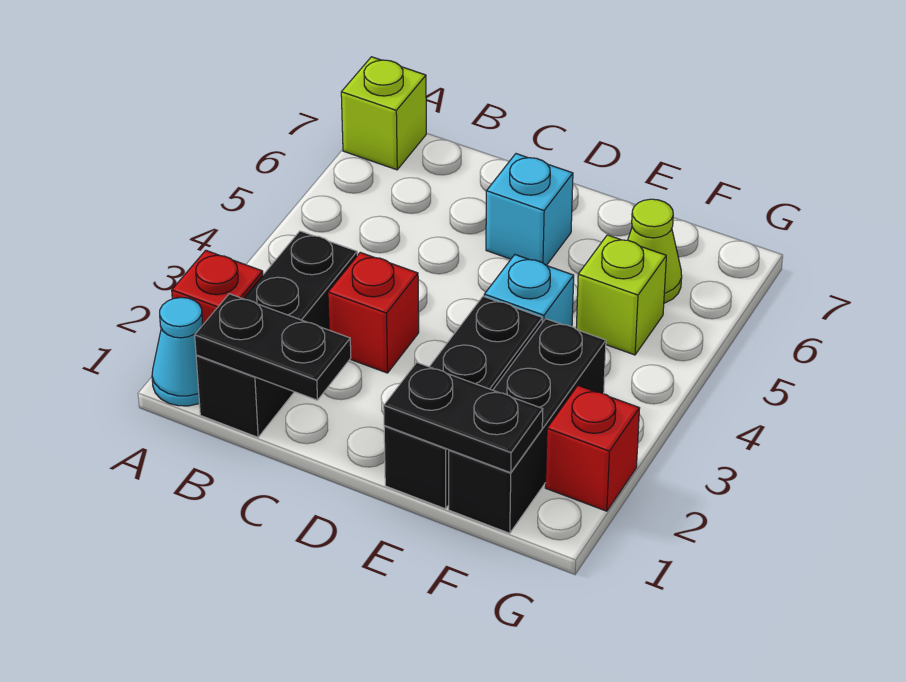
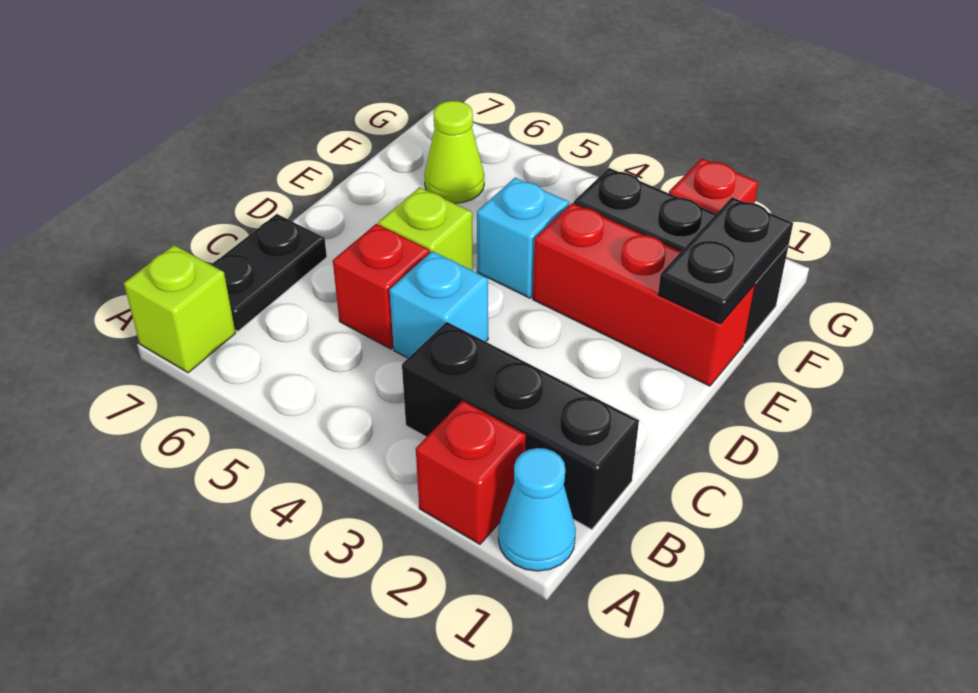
black plate B1:C1 level 2 -> black plate B7:C7 level 1
red brick C3 level 1 -> red brick C5 level 1
cyan brick D6 level 1 -> cyan brick C4 level 1
black brick E1:E3 level 1 -> red brick E1:E3 level 1
lime brick F5 level 1 -> lime brick D5 level 1

